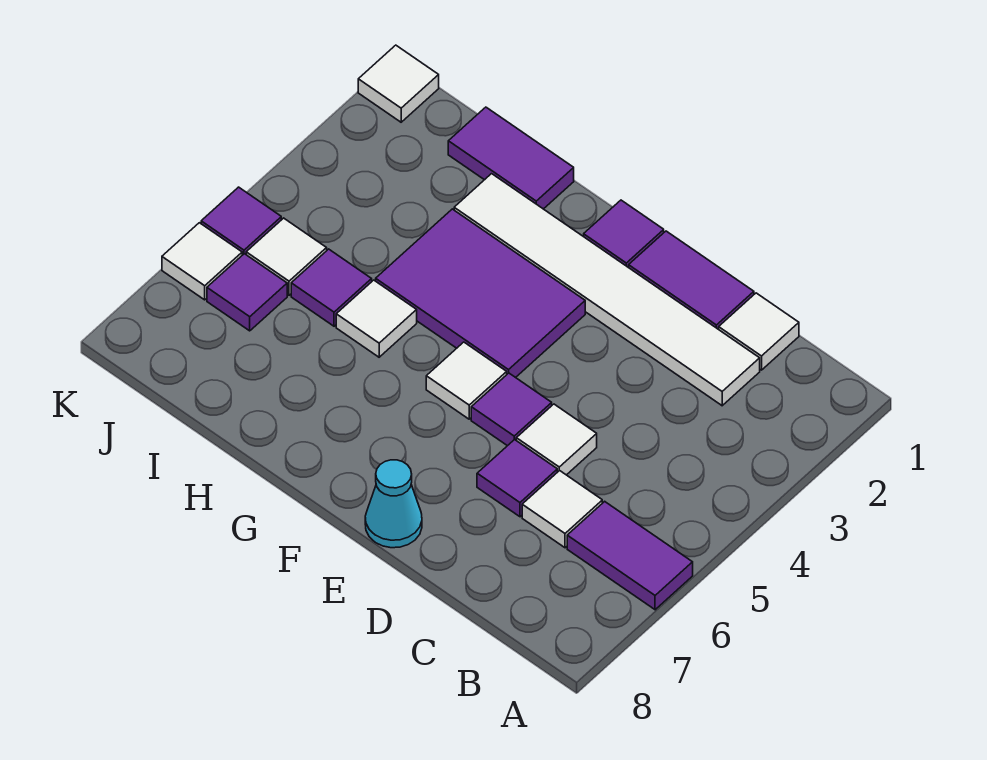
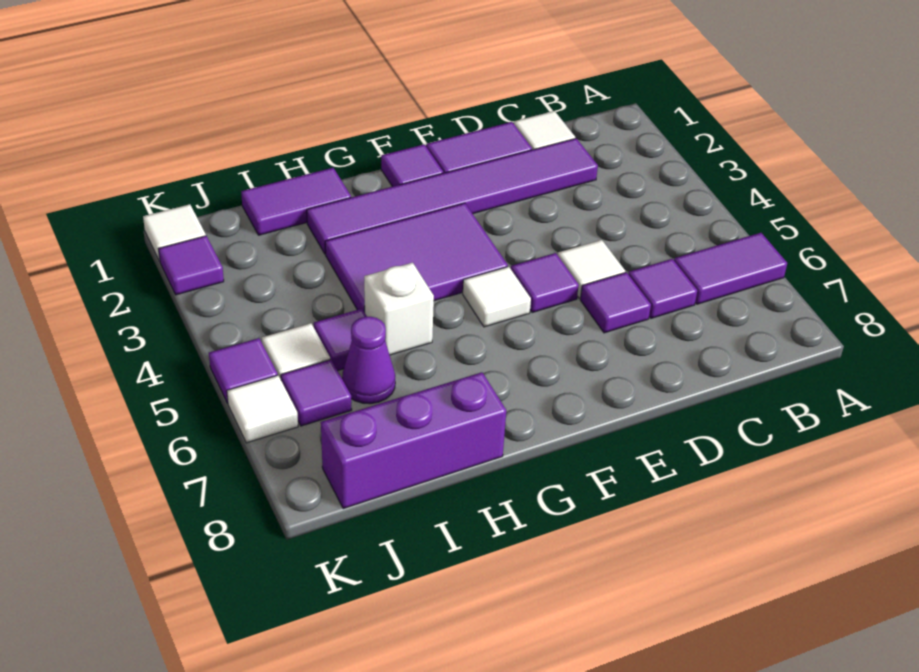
white tile C2:H2 level 1 -> purple tile C2:H2 level 1
white tile C6 level 1 -> purple tile C6 level 1
cyan cone E8 level 1 -> none
white tile H5 level 1 -> white brick H5 level 1
none -> purple brick H8:J8 level 1
none -> purple cone I6 level 1
none -> purple tile K2 level 1

